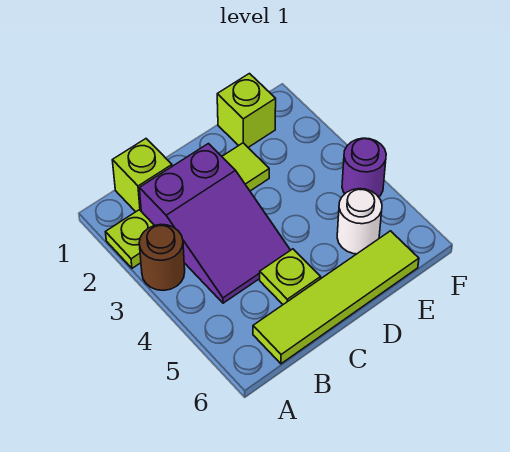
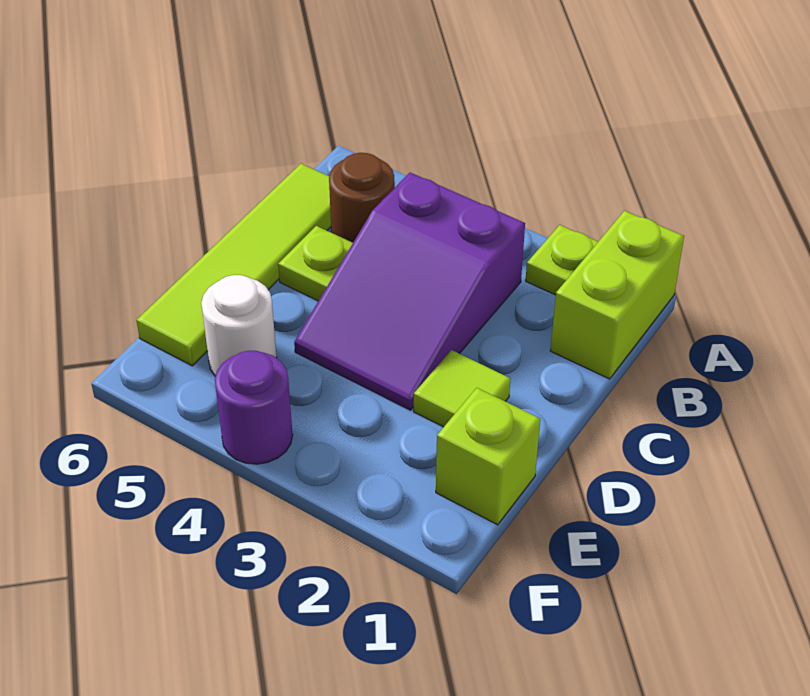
brown round brick A3 level 1 -> brown round brick B5 level 1
lime brick B1 level 1 -> lime brick A1:B1 level 1
purple slope B2:C4 level 1 top 2 -> purple slope B3:D4 level 1 top B

